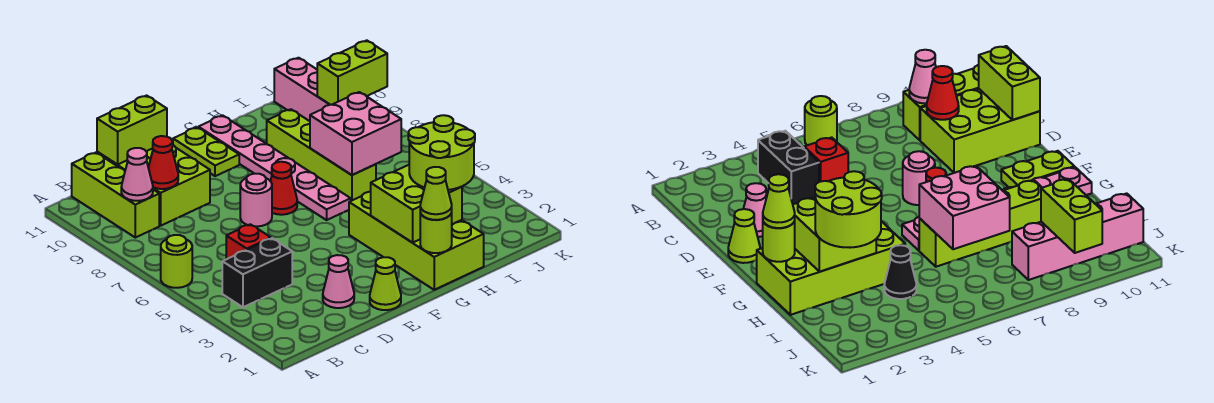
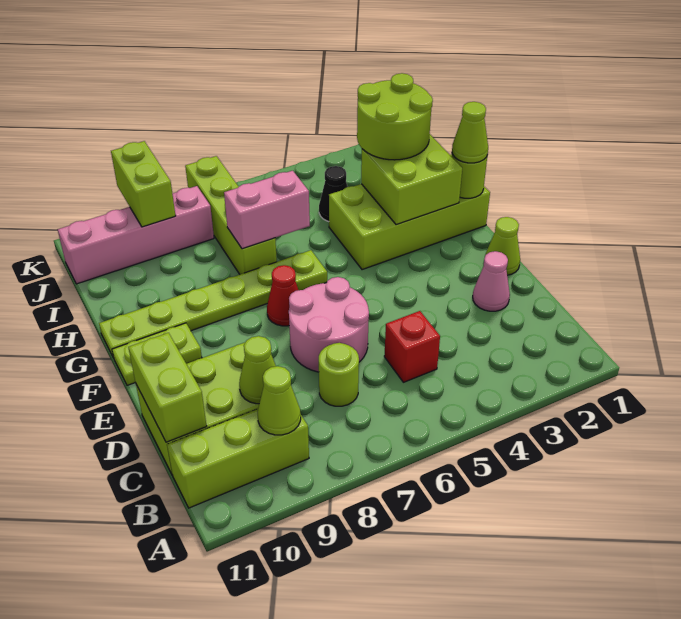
lime round brick A6 level 1 -> lime round brick C7 level 1
black brick B4:C4 level 1 -> none
pink cone B9 level 2 -> lime cone B9 level 2
red cone C9 level 2 -> lime cone C9 level 2
pink round brick E7 level 1 -> pink round brick D6:E7 level 1
pink plate G6:G11 level 1 -> lime plate G6:G11 level 1
lime brick H6:H9 level 1 -> lime brick H7:K7 level 1
pink brick H6:I7 level 2 -> pink brick H6:H7 level 2

